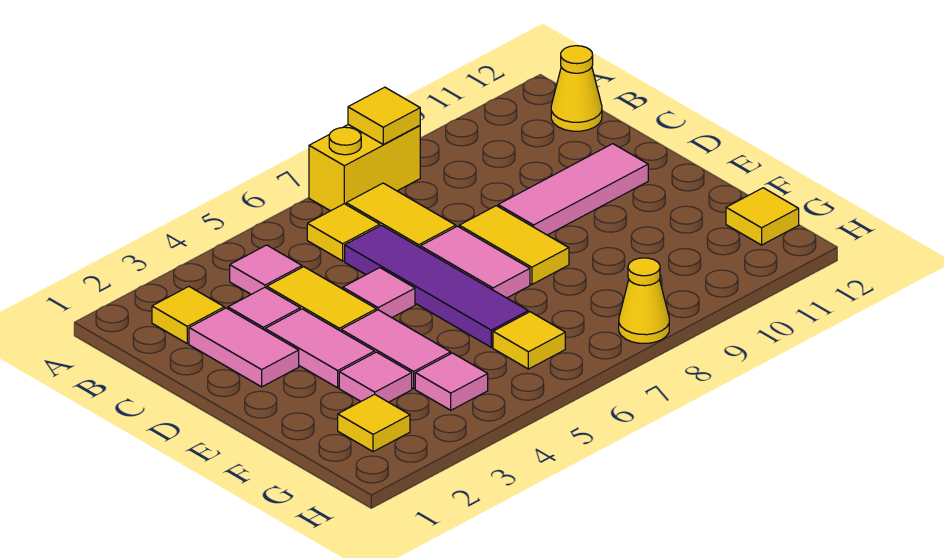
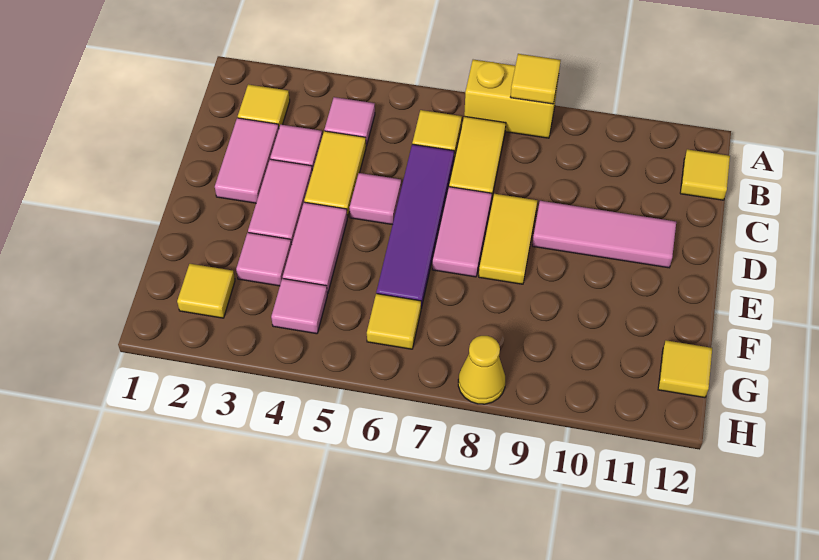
yellow cone B12 level 1 -> yellow tile B12 level 1

